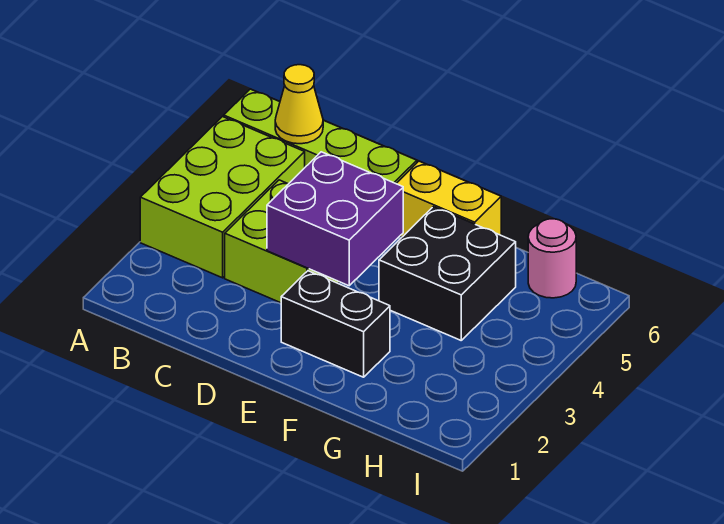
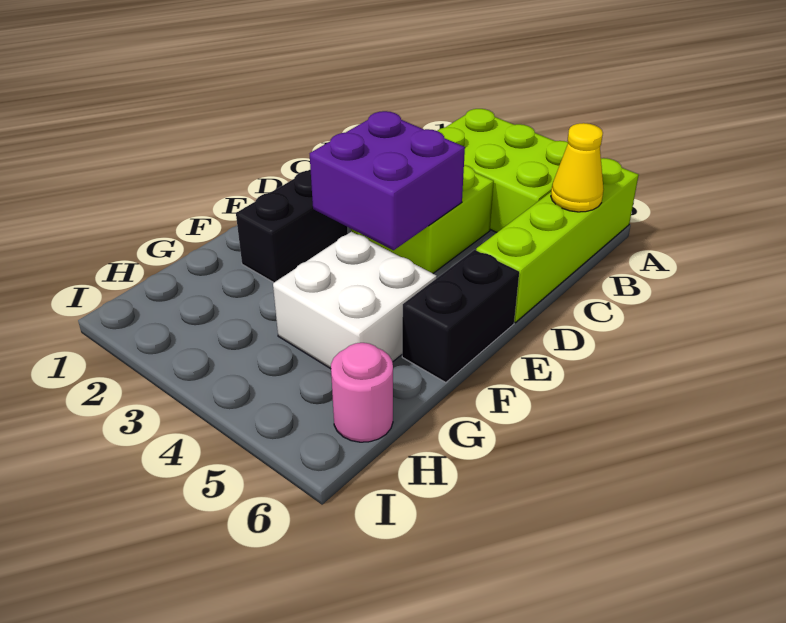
yellow brick E6:F6 level 1 -> black brick E6:F6 level 1
black brick F4:G5 level 1 -> white brick F4:G5 level 1

